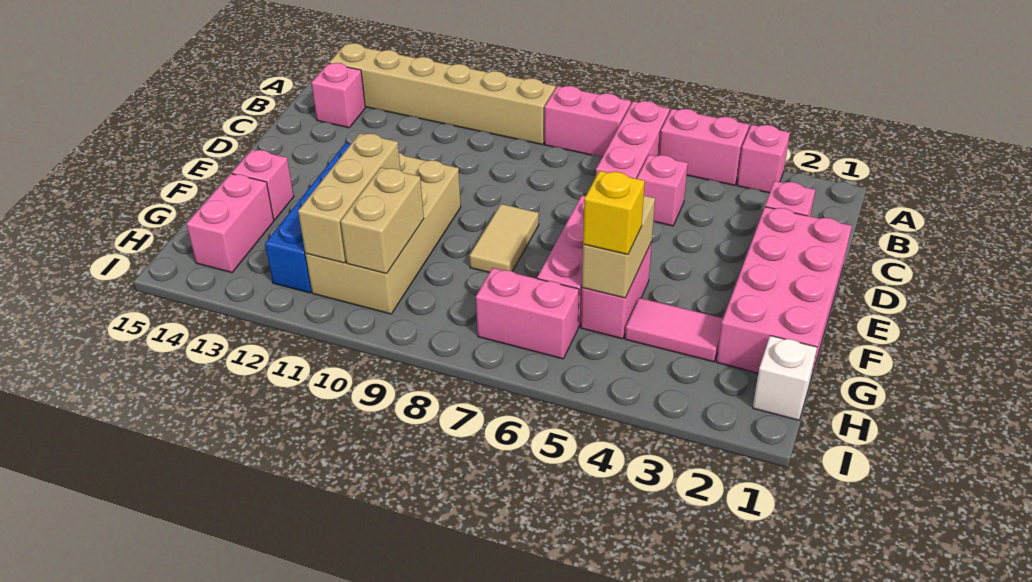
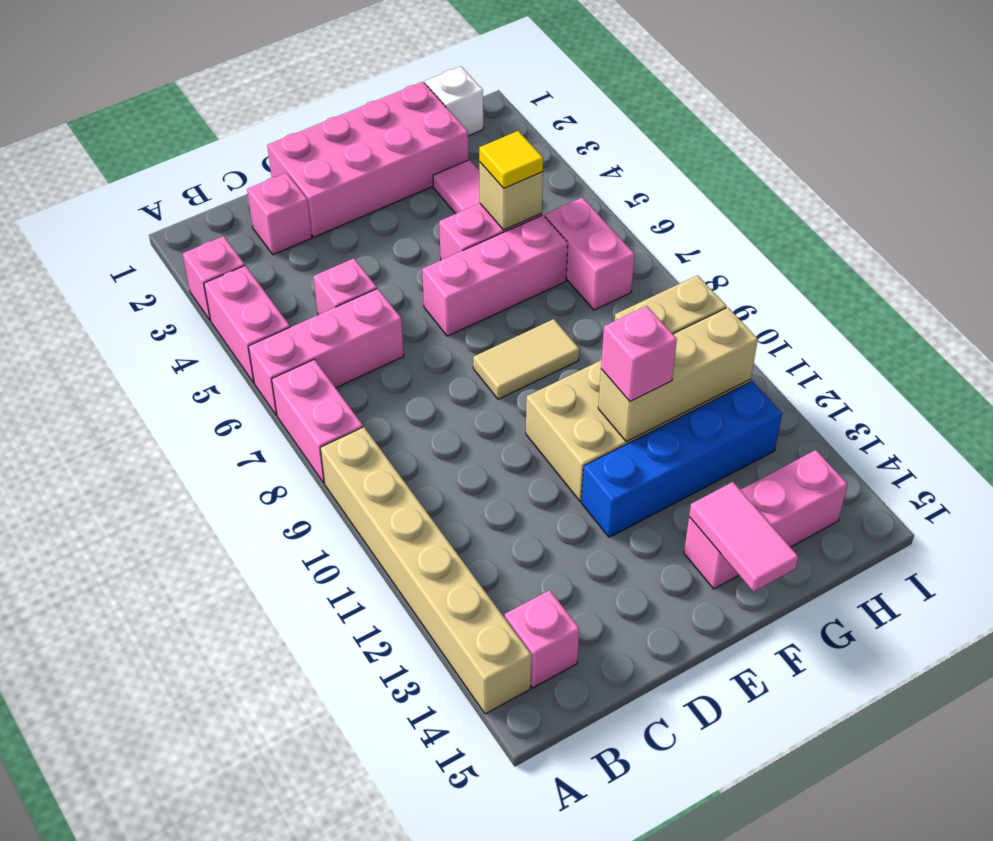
tan brick F5:G5 level 2 -> tan brick G5 level 2
none -> pink brick F11 level 3
none -> pink tile F14:F15 level 2
yellow brick G5 level 3 -> yellow tile G5 level 3

